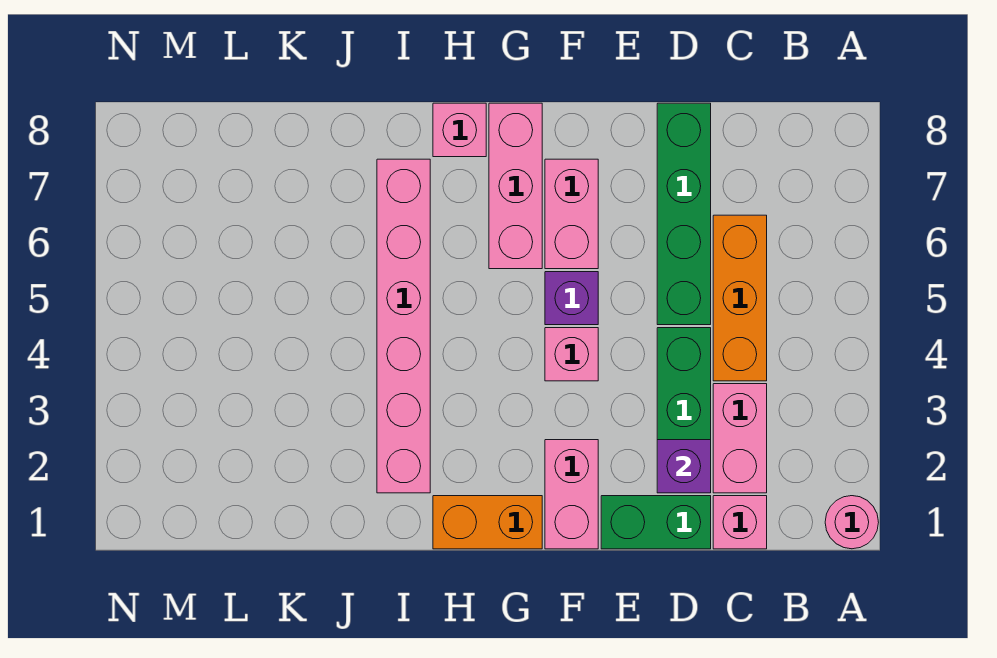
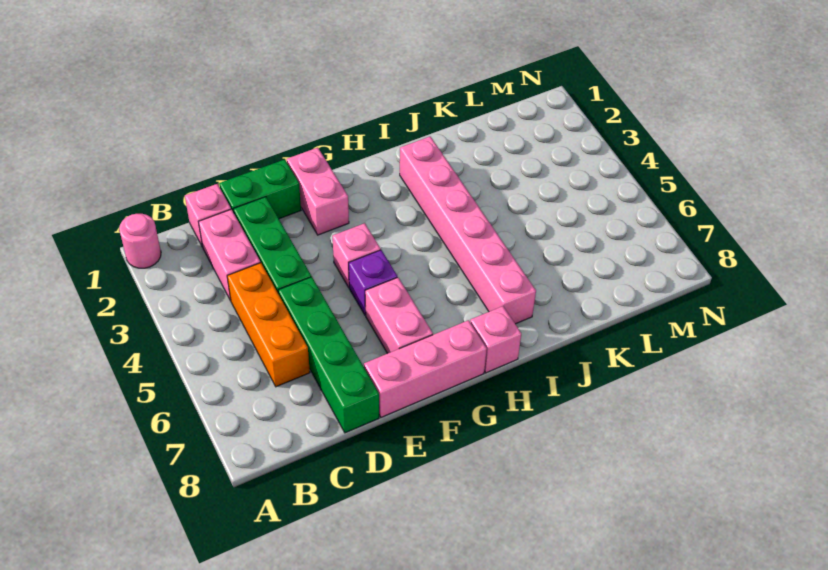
purple brick D2 level 2 -> none
orange brick G1:H1 level 1 -> none
pink brick G6:G8 level 1 -> pink brick E8:G8 level 1

